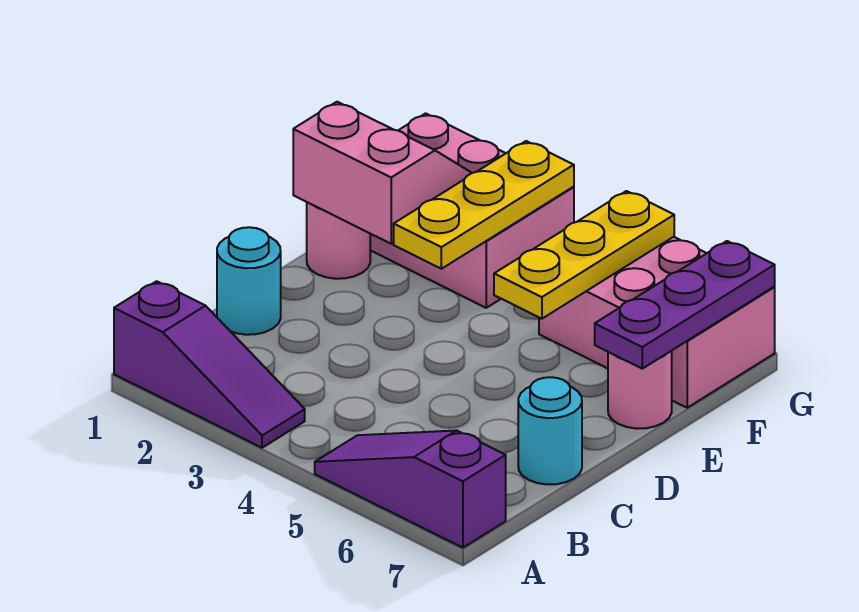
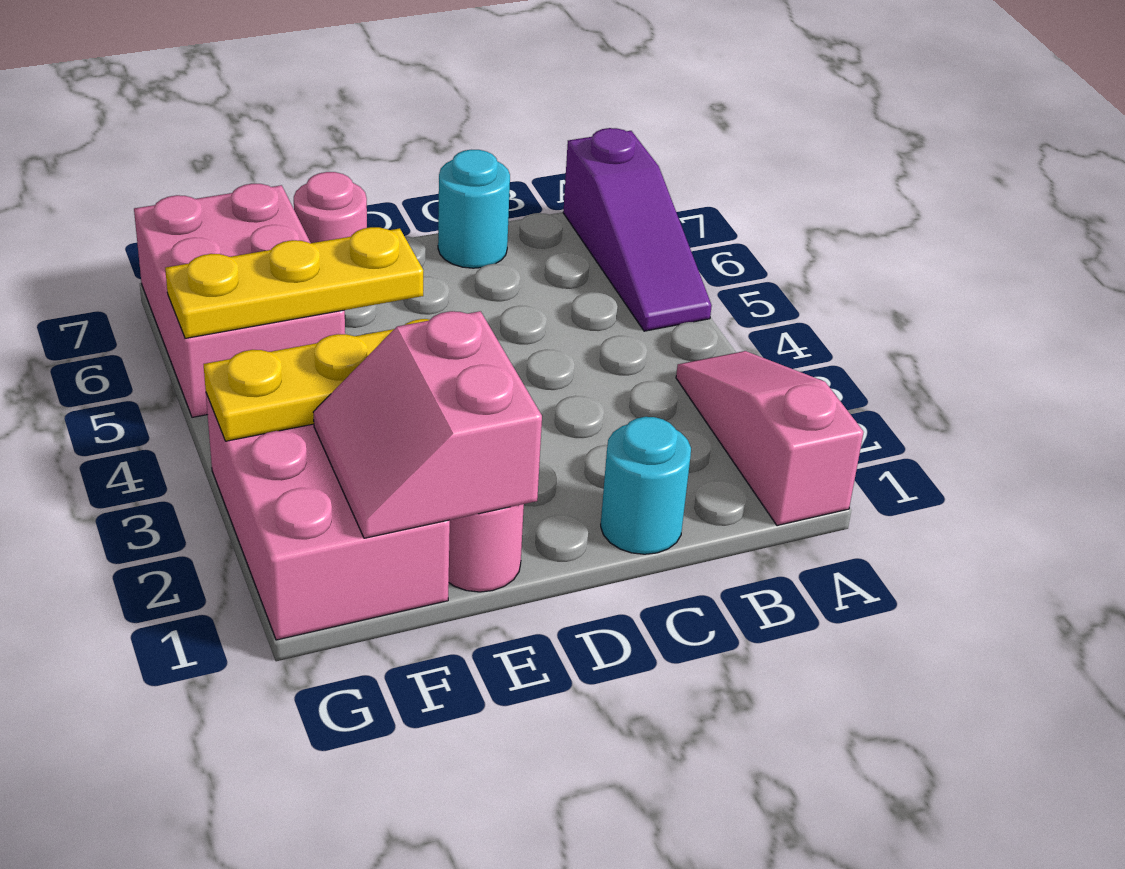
purple slope A1:A3 level 1 top 1 -> pink slope A1:A3 level 1 top 1
purple plate E7:G7 level 2 -> none

